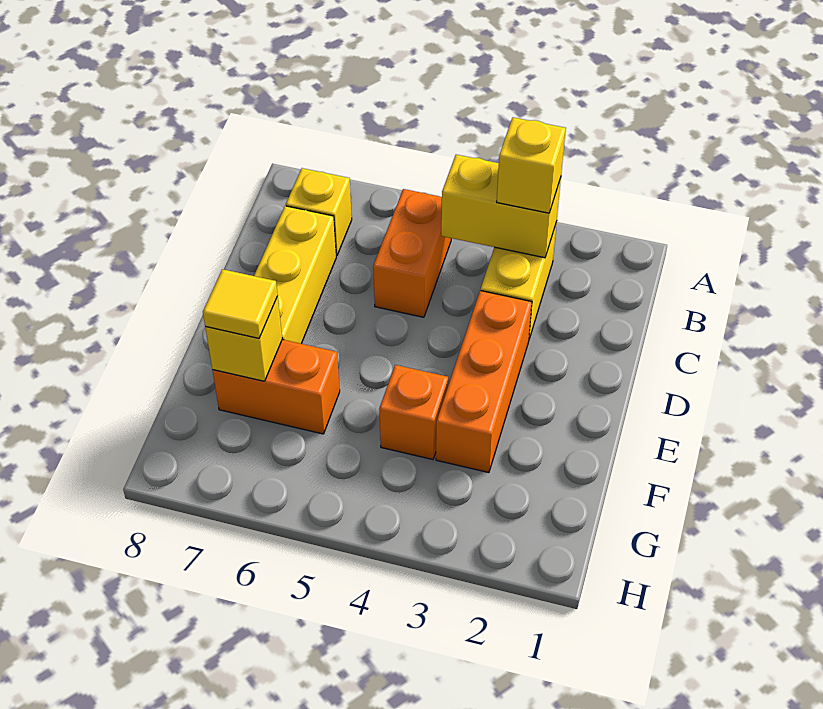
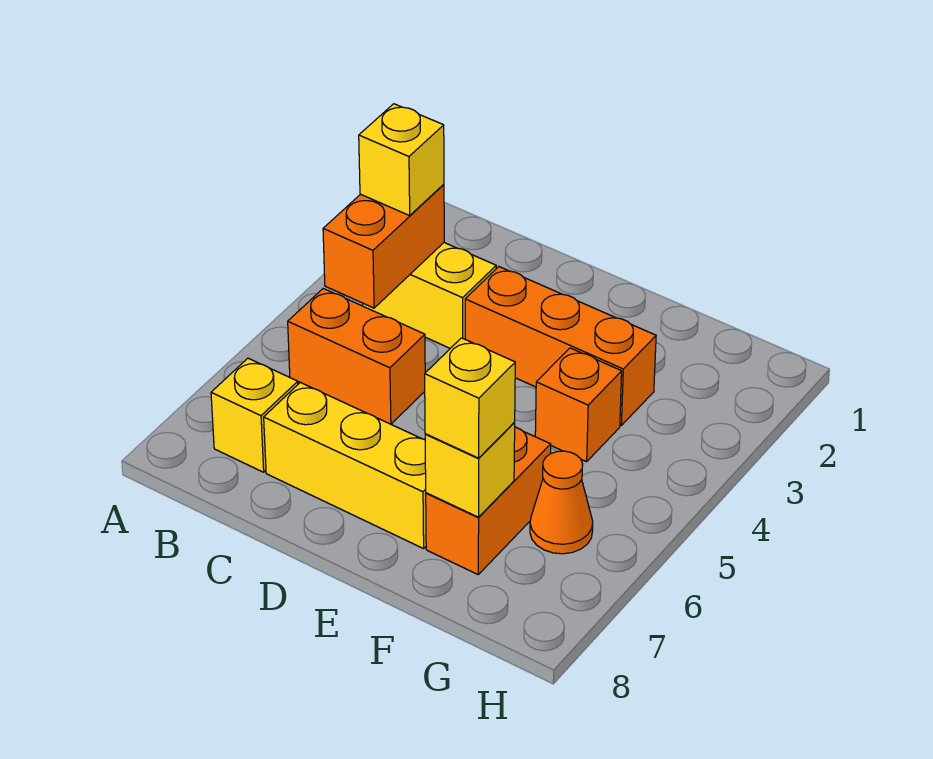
yellow brick B3:B4 level 2 -> orange brick B3:B4 level 2
yellow tile F7 level 3 -> yellow brick F7 level 3
none -> orange cone G6 level 1

